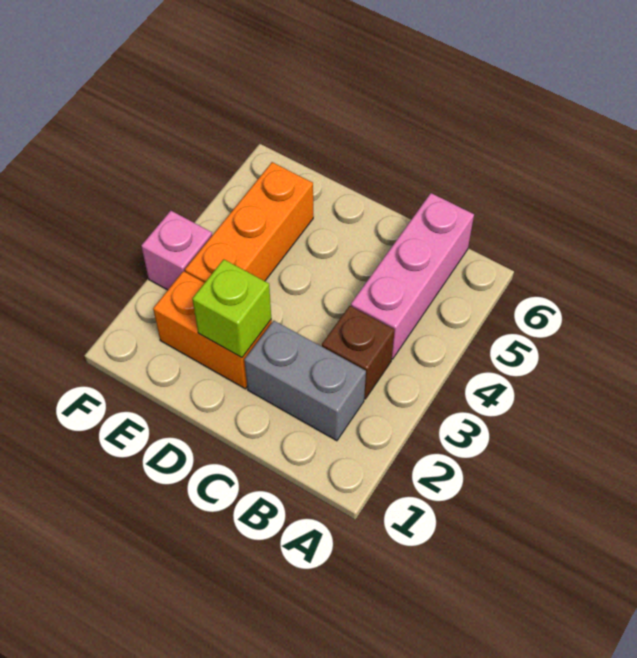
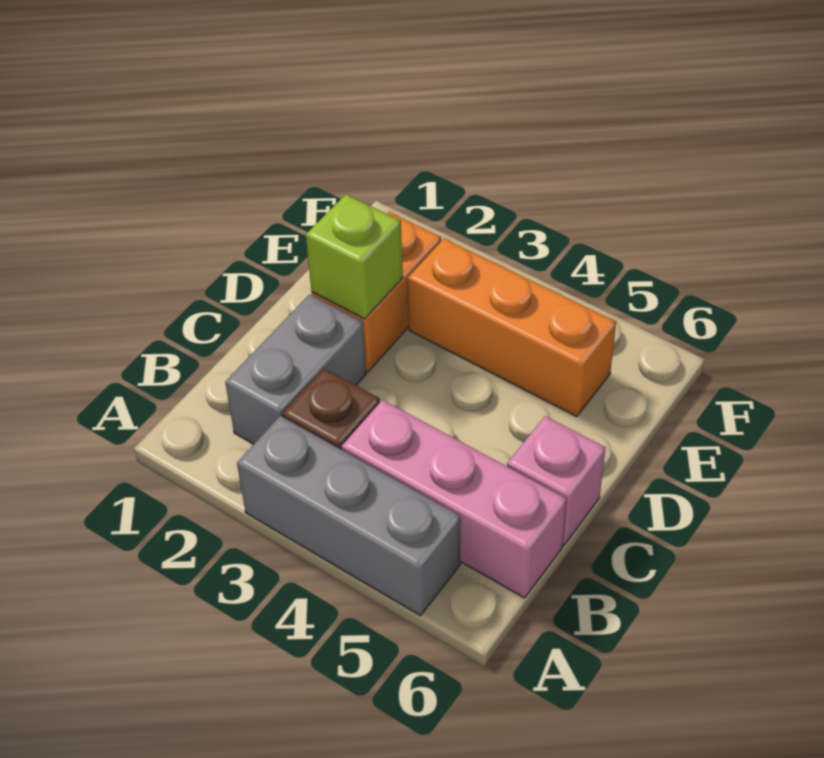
none -> grey brick A3:A5 level 1
pink brick F3 level 1 -> pink brick C6 level 1

